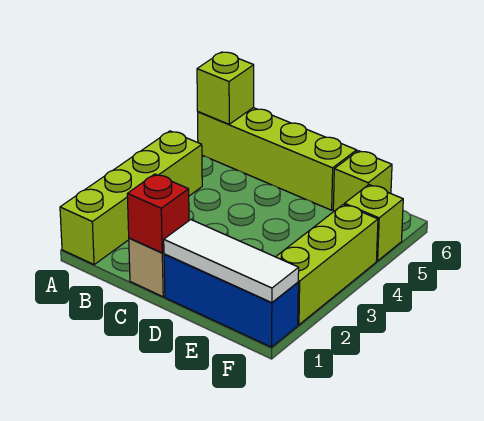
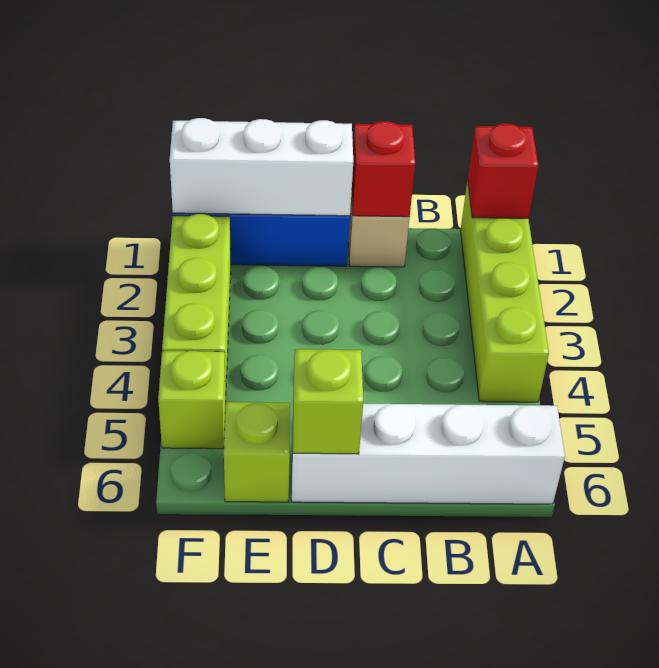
none -> red brick A1 level 2
lime brick A6:D6 level 1 -> white brick A6:D6 level 1
lime brick A6 level 2 -> lime brick D6 level 2
white tile D1:F1 level 2 -> white brick D1:F1 level 2

